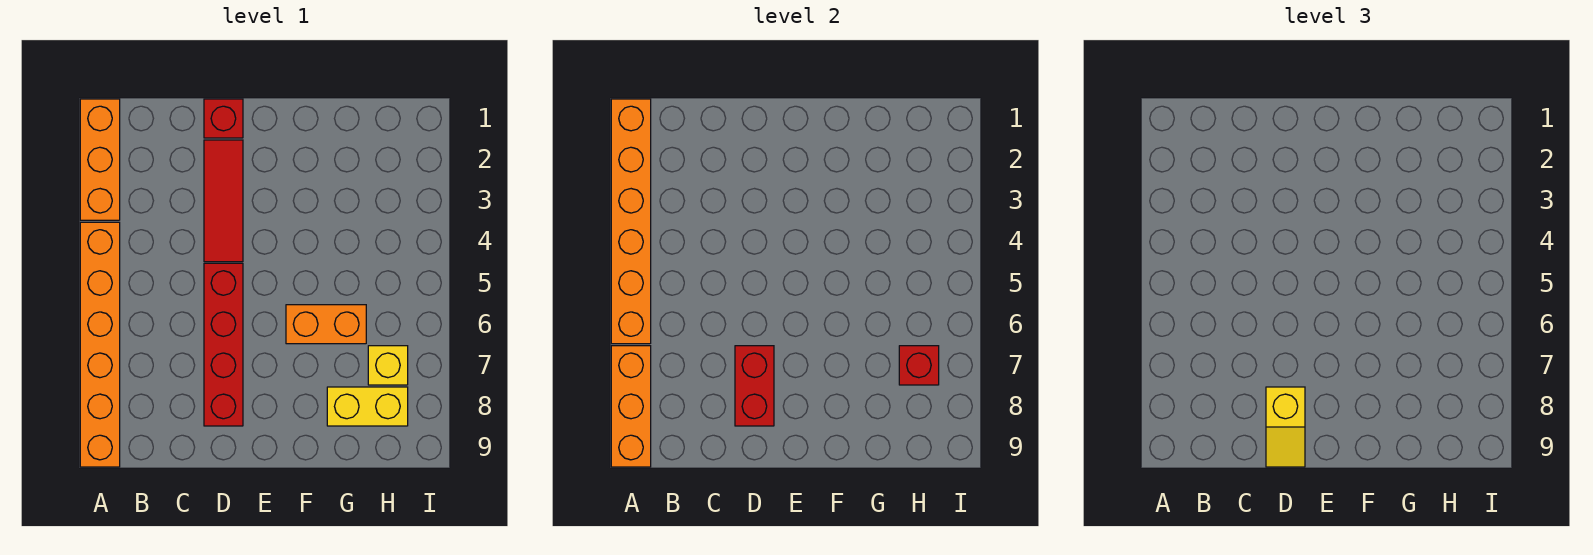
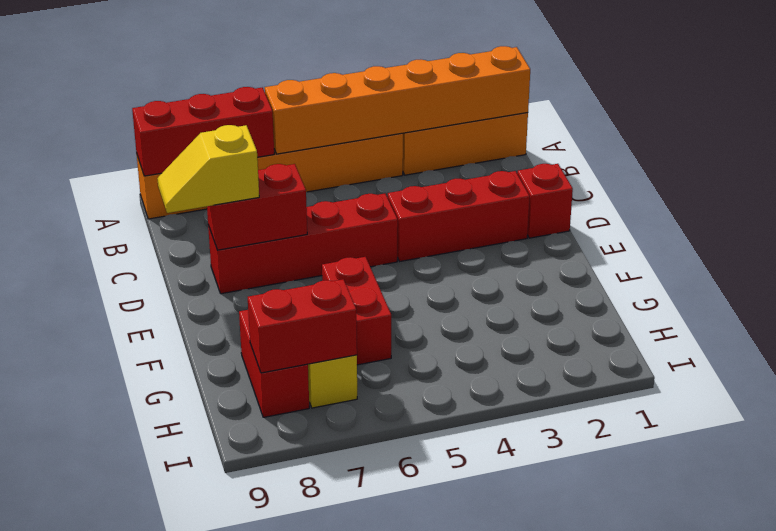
orange brick A7:A9 level 2 -> red brick A7:A9 level 2
red tile D2:D4 level 1 -> red brick D2:D4 level 1
orange brick F6:G6 level 1 -> red brick F6:G6 level 1
yellow brick G8:H8 level 1 -> red brick G8:H8 level 1
red brick H7 level 2 -> red brick H7:H8 level 2

